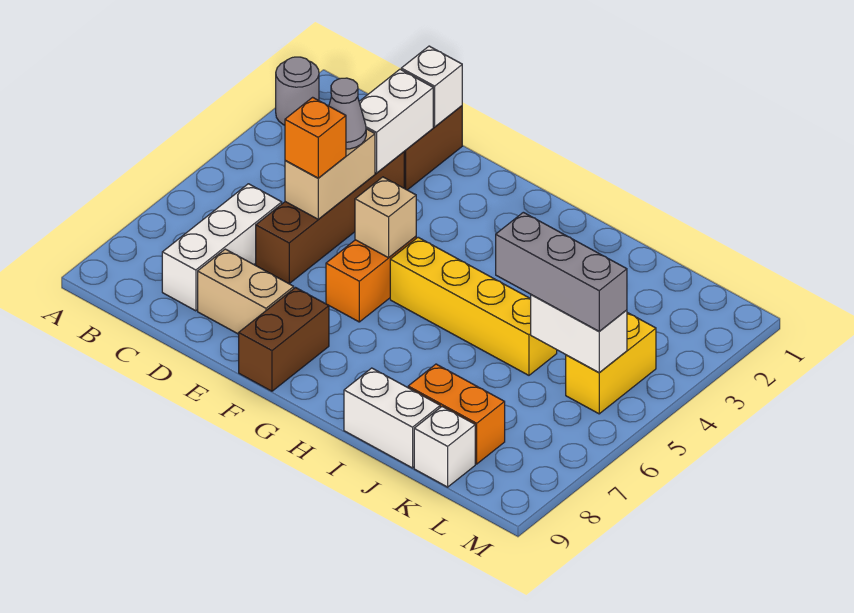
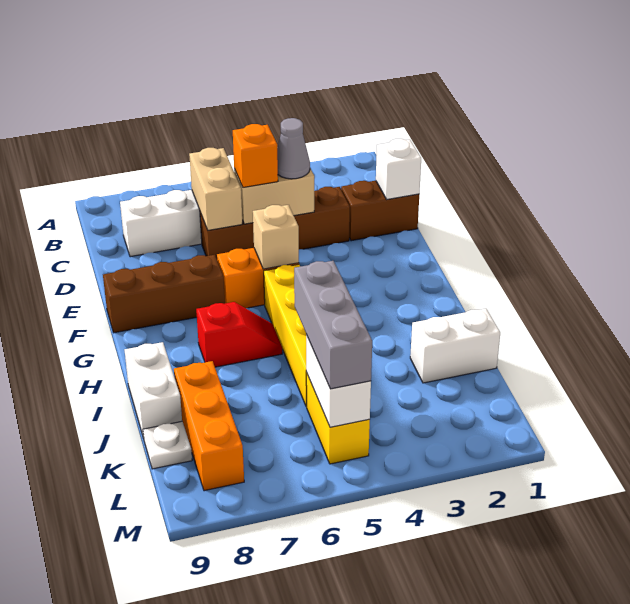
grey round brick A2 level 1 -> none
white brick D2:D3 level 2 -> white brick J1:J2 level 1
tan brick D8:E8 level 1 -> tan brick C6:D6 level 2
brown brick F8:F9 level 1 -> brown brick F7:F9 level 1
none -> red slope H6:H7 level 1 top 7
orange brick J8:K8 level 1 -> orange brick J8:L8 level 1
white brick K9 level 1 -> white plate K9 level 1
yellow brick L4:L5 level 1 -> yellow brick K5:L5 level 1

